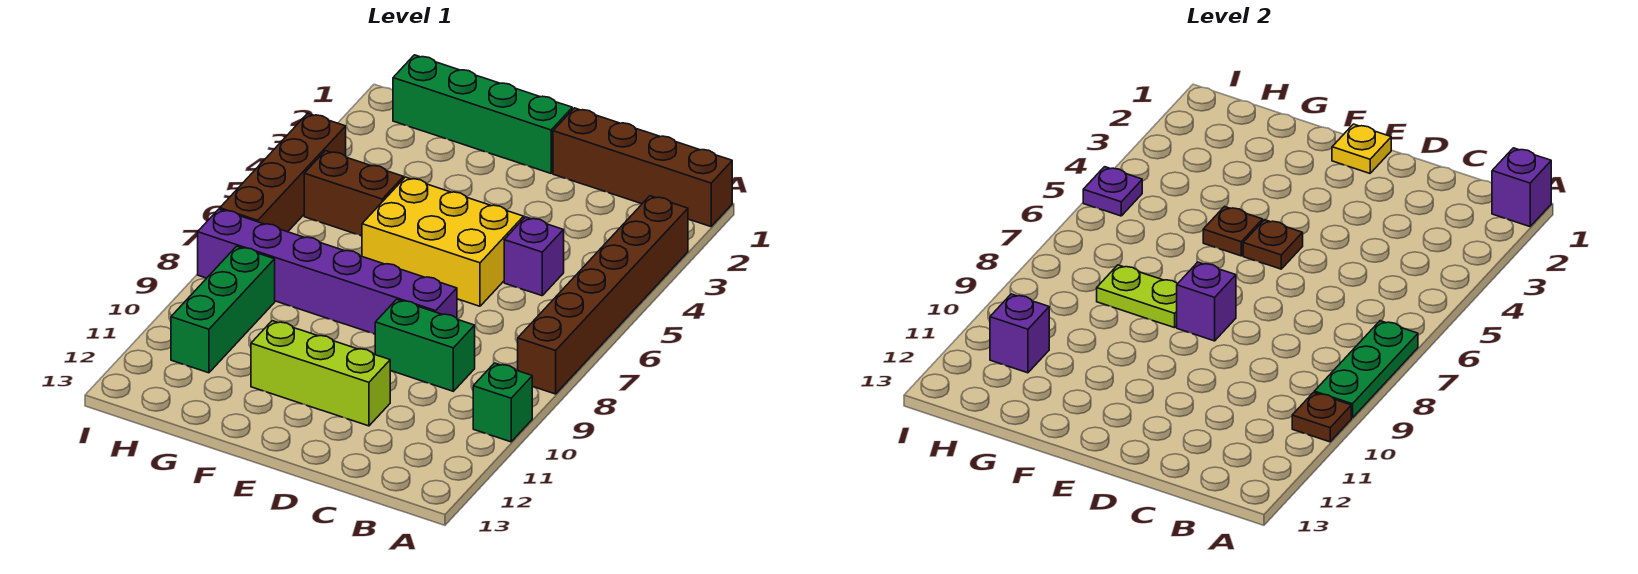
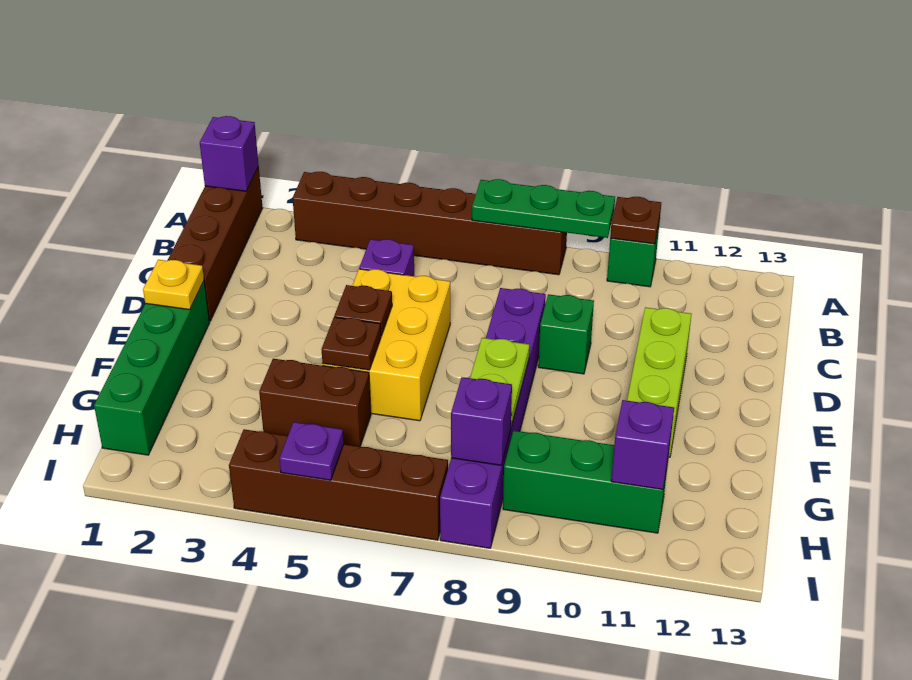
green brick C9:D9 level 1 -> green brick D9 level 1
purple brick E8 level 2 -> purple brick H8 level 2
brown brick G5:H5 level 1 -> brown brick G4:G5 level 1

